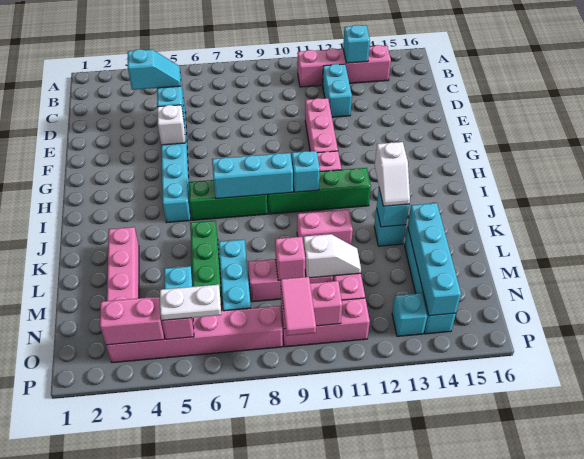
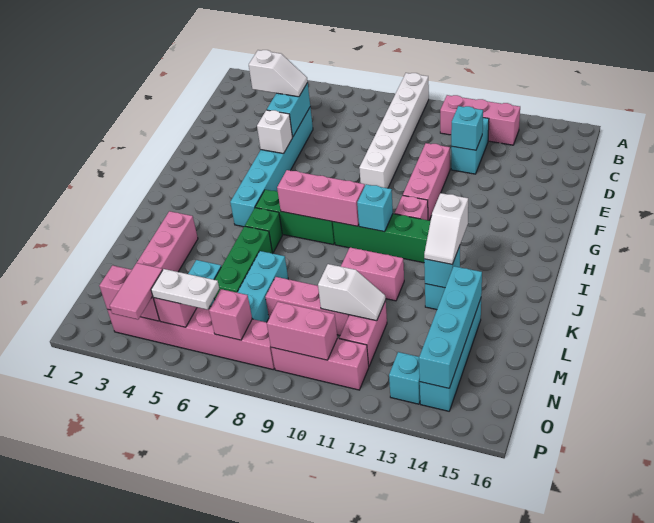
none -> white brick A9:F9 level 1
pink brick B11:B14 level 1 -> pink brick B11:B13 level 1
cyan brick B13 level 2 -> cyan brick D12 level 2
cyan slope D4:D5 level 3 top 4 -> white slope D4:D5 level 3 top 4
cyan brick I7:I9 level 2 -> pink brick I7:I9 level 2
none -> green brick J6 level 1
pink brick M9 level 2 -> pink brick O7 level 2
pink tile O9:P9 level 3 -> pink tile O4:P4 level 3

